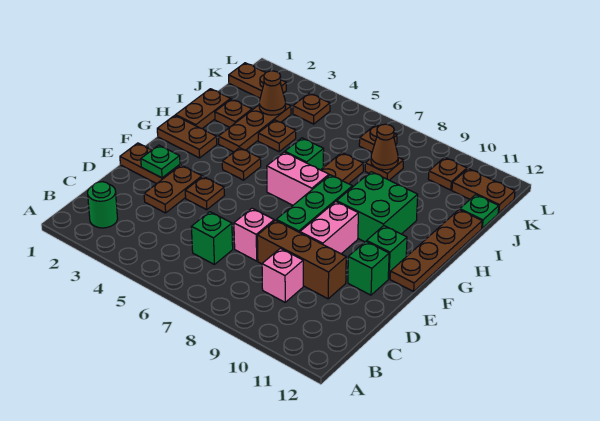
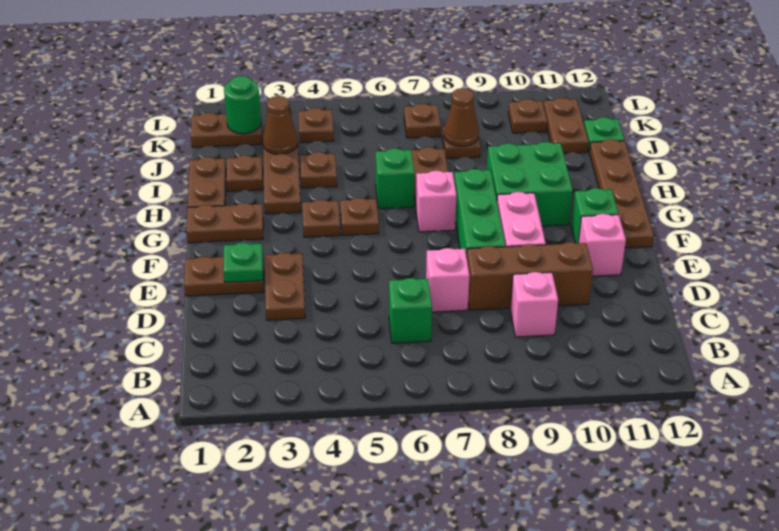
green round brick B2 level 1 -> green round brick K2 level 2
brown plate E4 level 1 -> brown plate G5 level 1
green brick E11 level 1 -> pink brick E11 level 1
pink brick G6:G7 level 1 -> pink brick G7 level 1
brown plate K11:K12 level 1 -> brown plate J11:K11 level 1

